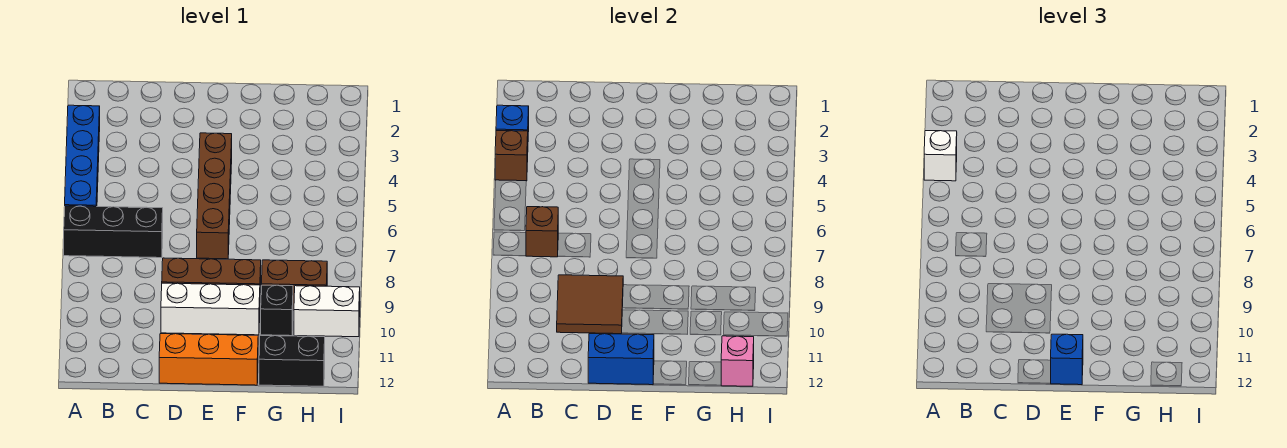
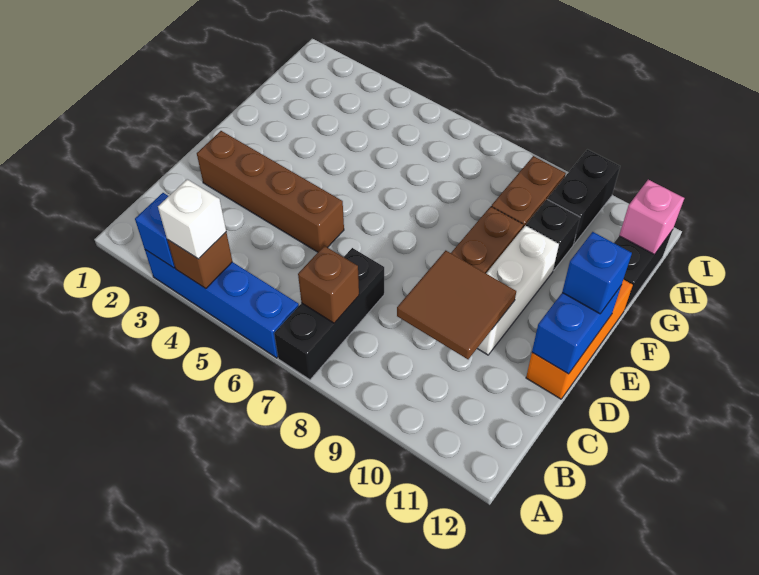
brown brick E4:E7 level 1 -> brown brick D2:D5 level 1
white brick H10:I10 level 1 -> black brick H10:I10 level 1

